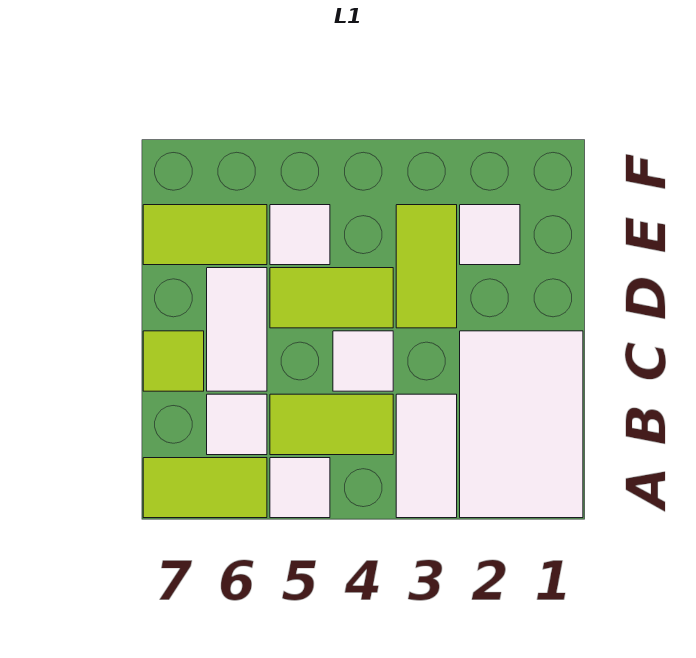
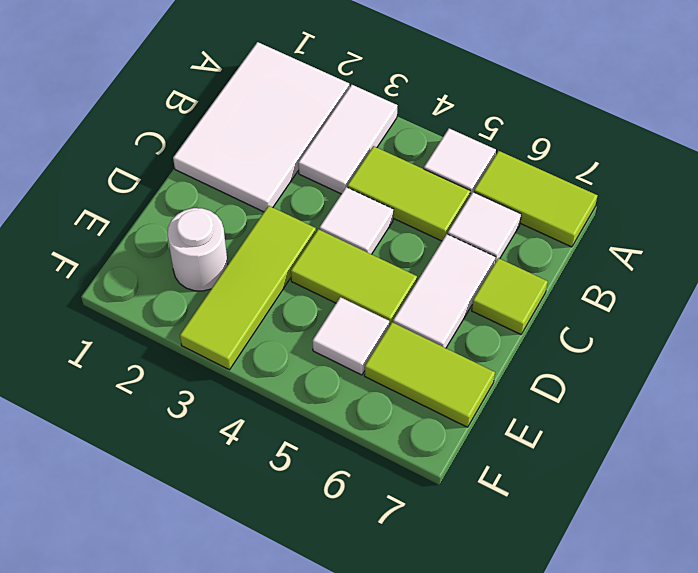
lime tile D3:E3 level 1 -> lime tile D3:F3 level 1
white tile E2 level 1 -> white round brick E2 level 1

